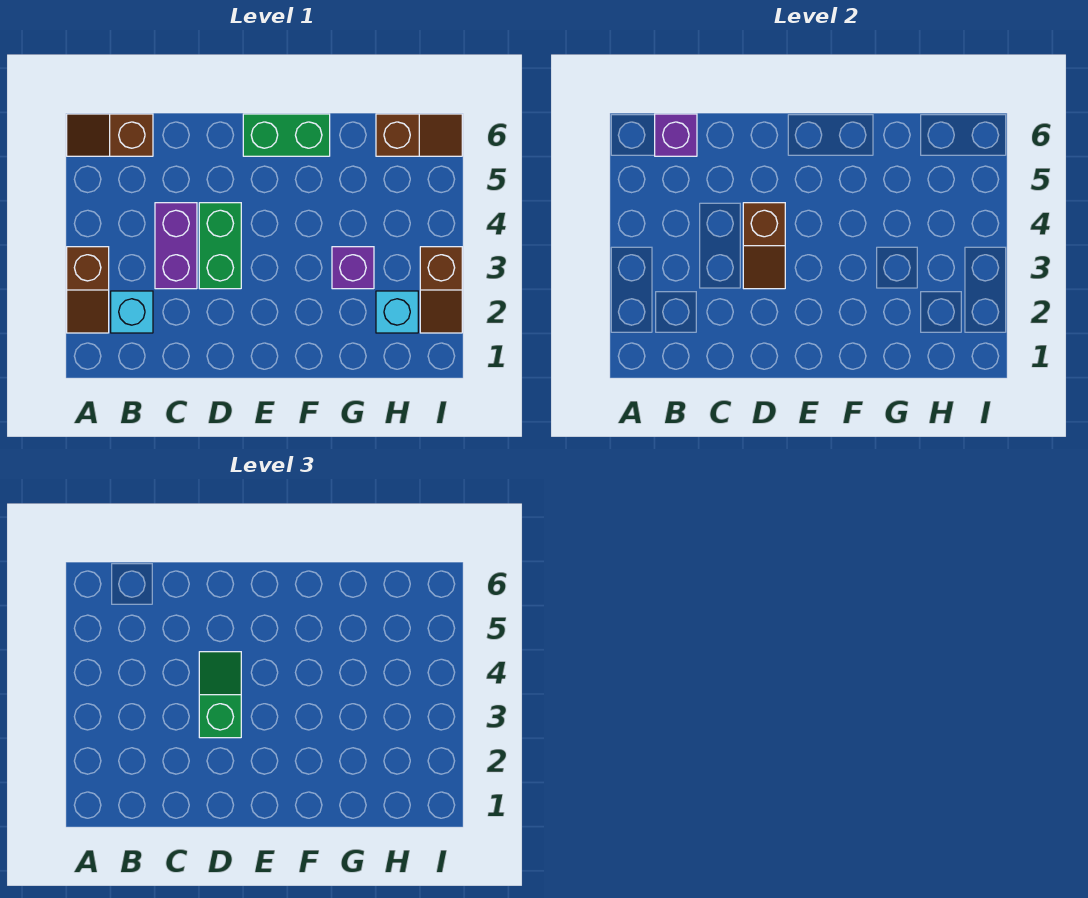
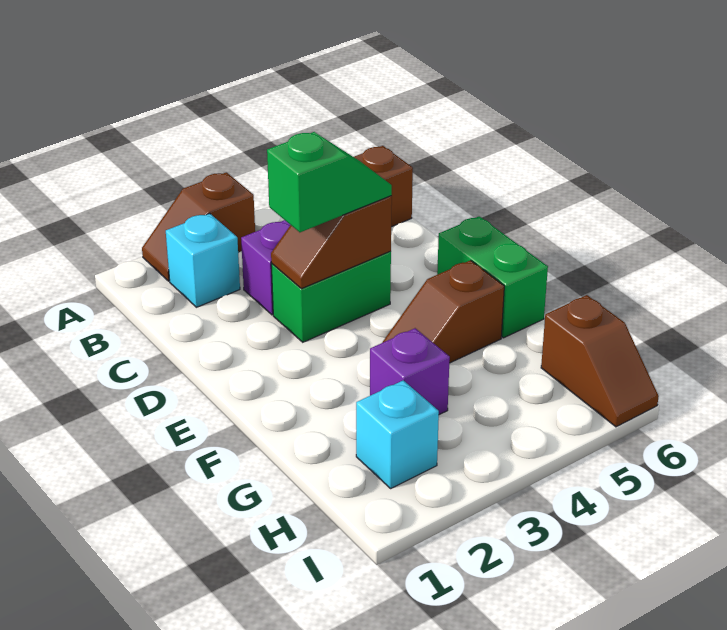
purple brick B6 level 2 -> none
brown slope I2:I3 level 1 top 3 -> brown slope F4:F5 level 1 top 5

